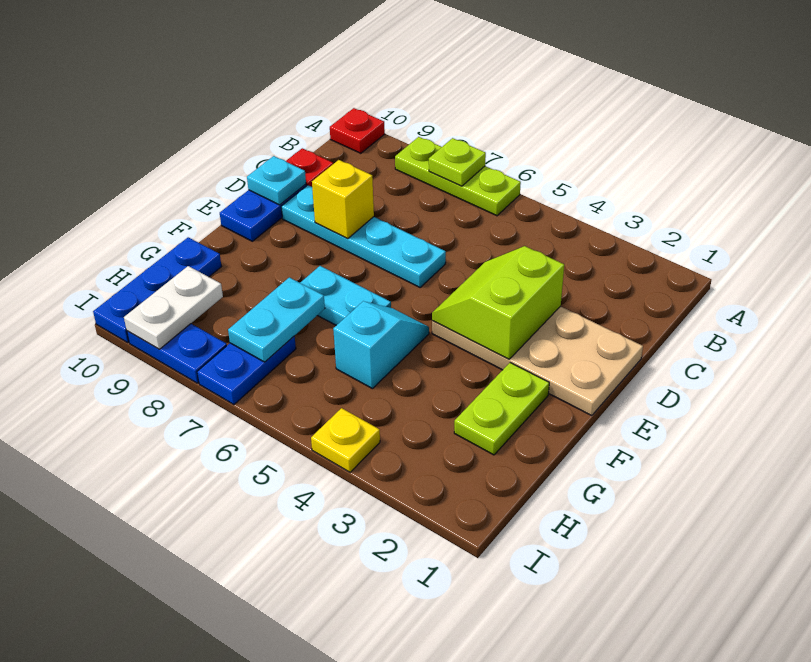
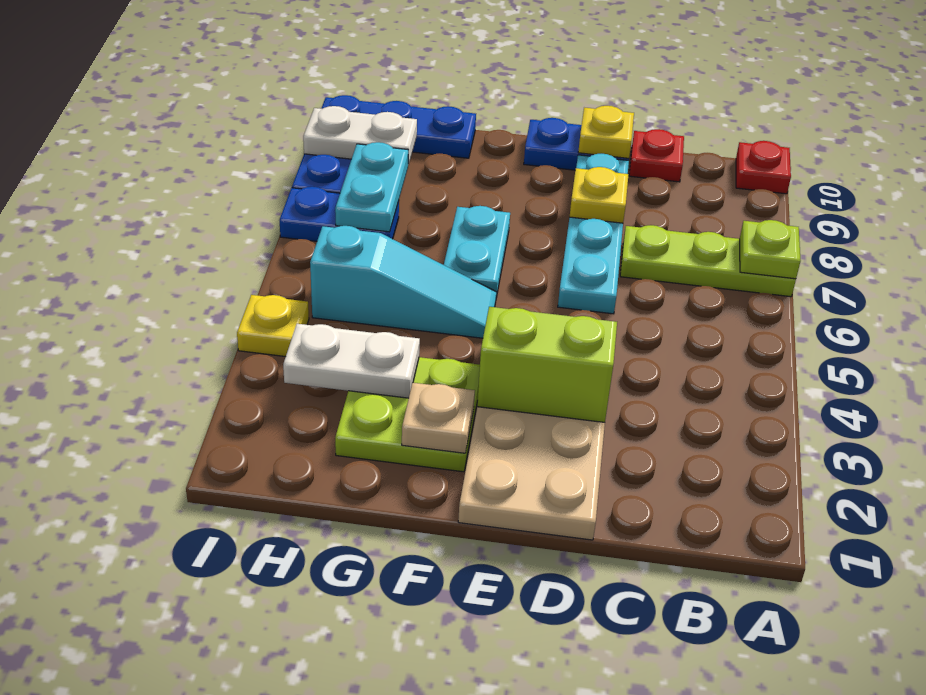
lime plate A6:A8 level 1 -> lime plate A7:C7 level 1
yellow brick D8 level 2 -> yellow plate D8 level 2
cyan plate D10 level 2 -> yellow plate D10 level 2
lime plate F2:G2 level 1 -> lime plate F2:G3 level 1
none -> tan plate F2 level 2
cyan slope F5:G5 level 1 top G -> cyan slope F5:H5 level 1 top H
none -> white plate G3:H3 level 2
cyan plate G7:H7 level 2 -> cyan plate H7:H8 level 2

